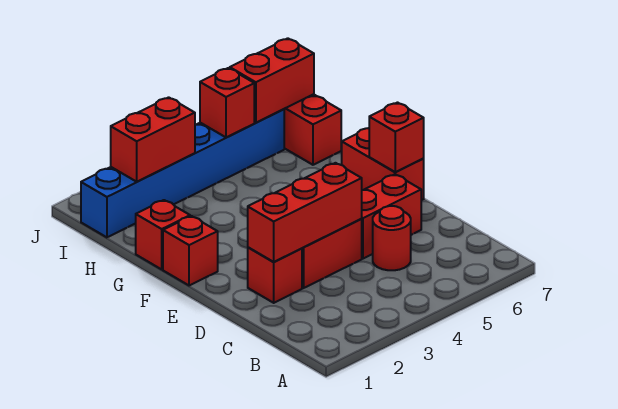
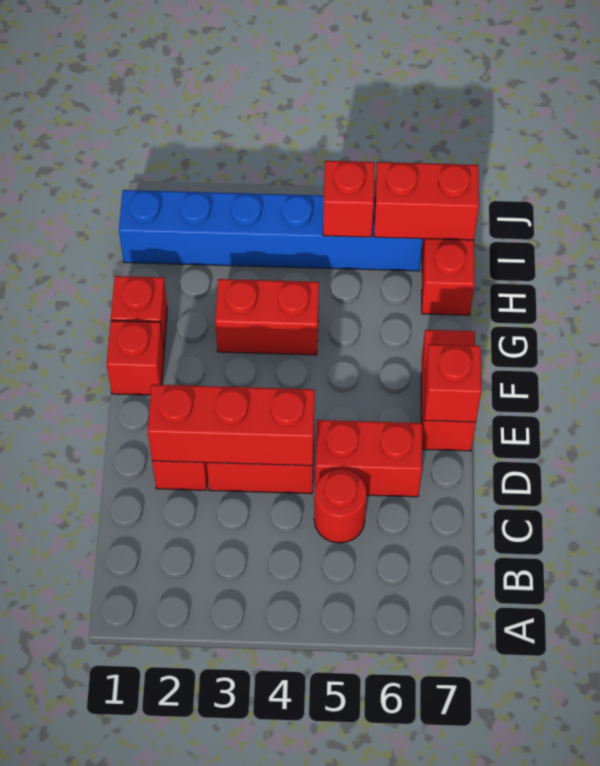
red brick I2:I3 level 2 -> red brick G3:G4 level 1

